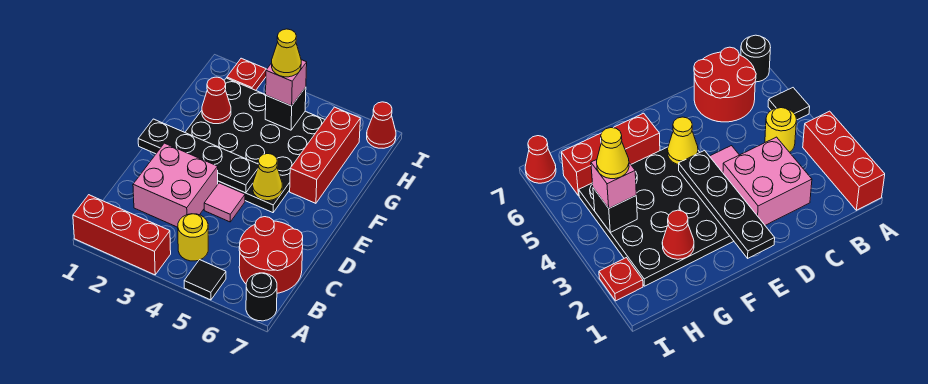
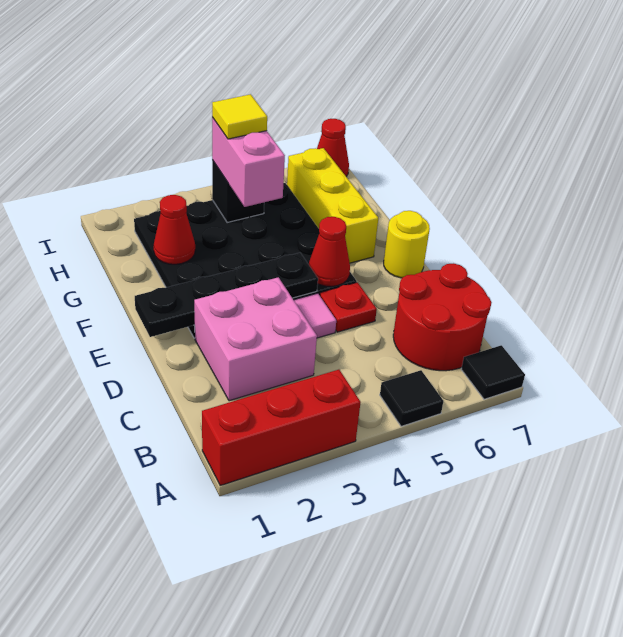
black round brick A7 level 1 -> black tile A7 level 1
yellow round brick B4 level 1 -> yellow round brick E7 level 1
yellow cone E5 level 2 -> red cone E5 level 2
red brick F6:H6 level 1 -> yellow brick F6:H6 level 1
pink brick H4 level 3 -> pink brick G4:H4 level 3
yellow cone H4 level 4 -> yellow tile H4 level 4
red plate I2 level 1 -> red plate D5 level 1

